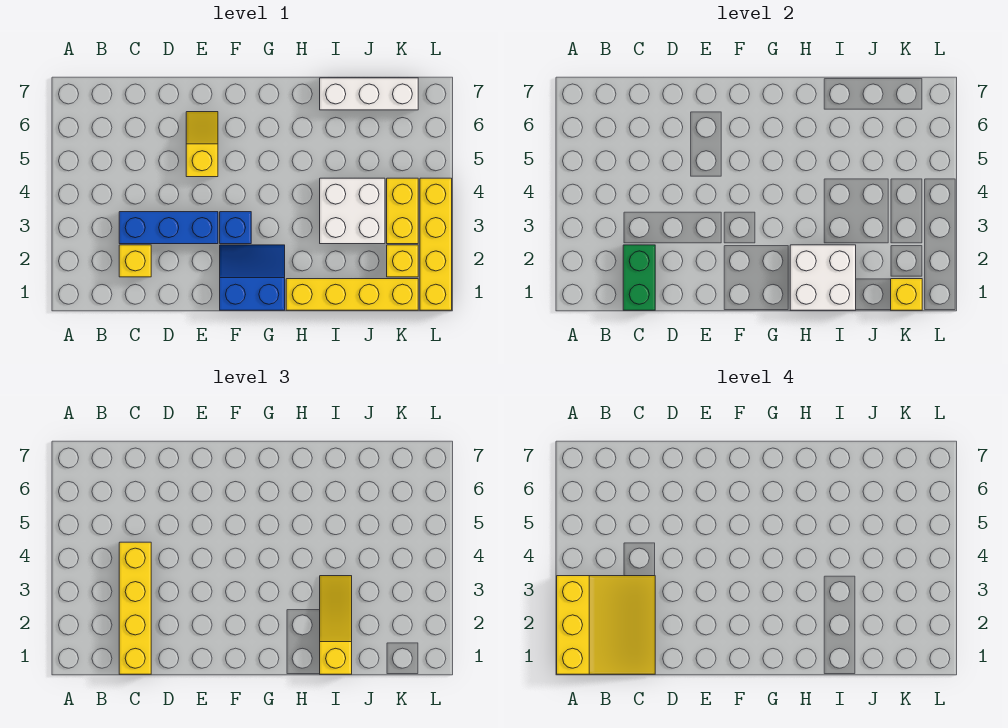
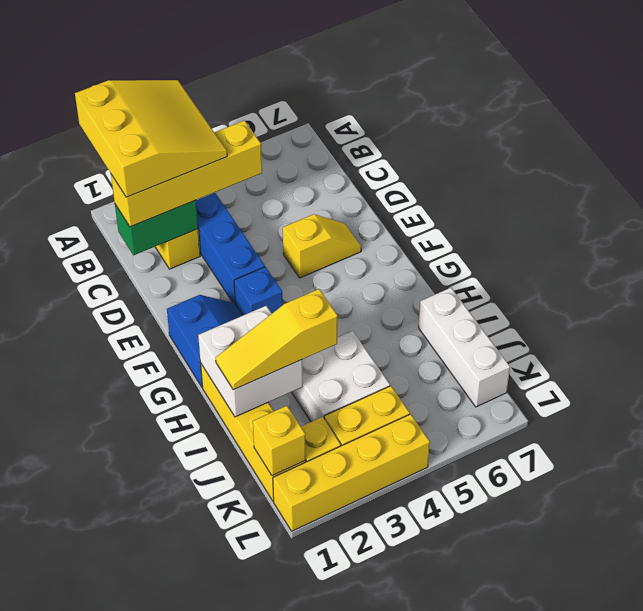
yellow slope A1:C3 level 4 top A -> yellow slope A1:C3 level 4 top 1
yellow slope I1:I3 level 3 top 1 -> yellow slope I1:I3 level 3 top 3

